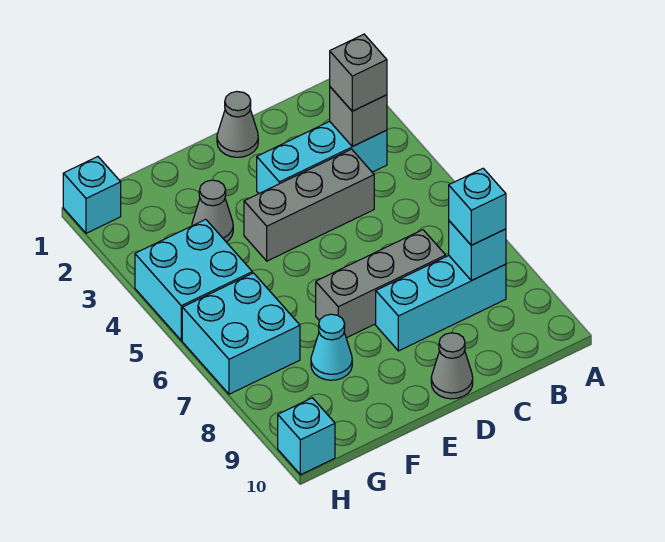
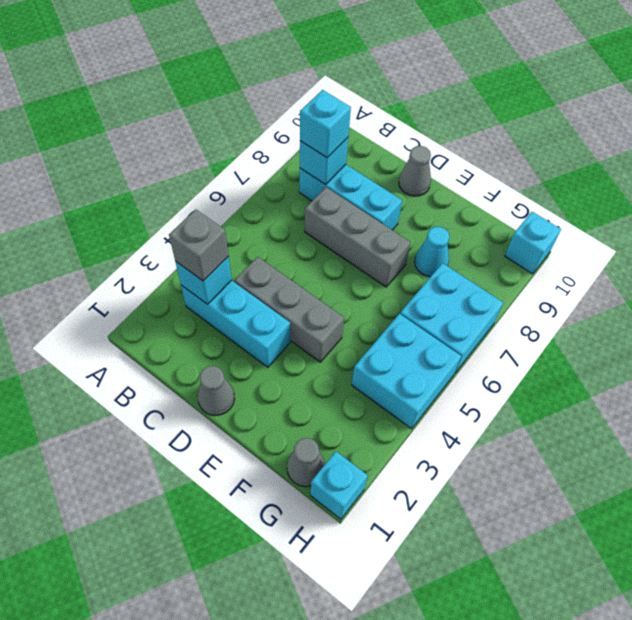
grey brick B3 level 2 -> cyan brick B3 level 2
grey cone F3 level 1 -> grey cone G1 level 1

